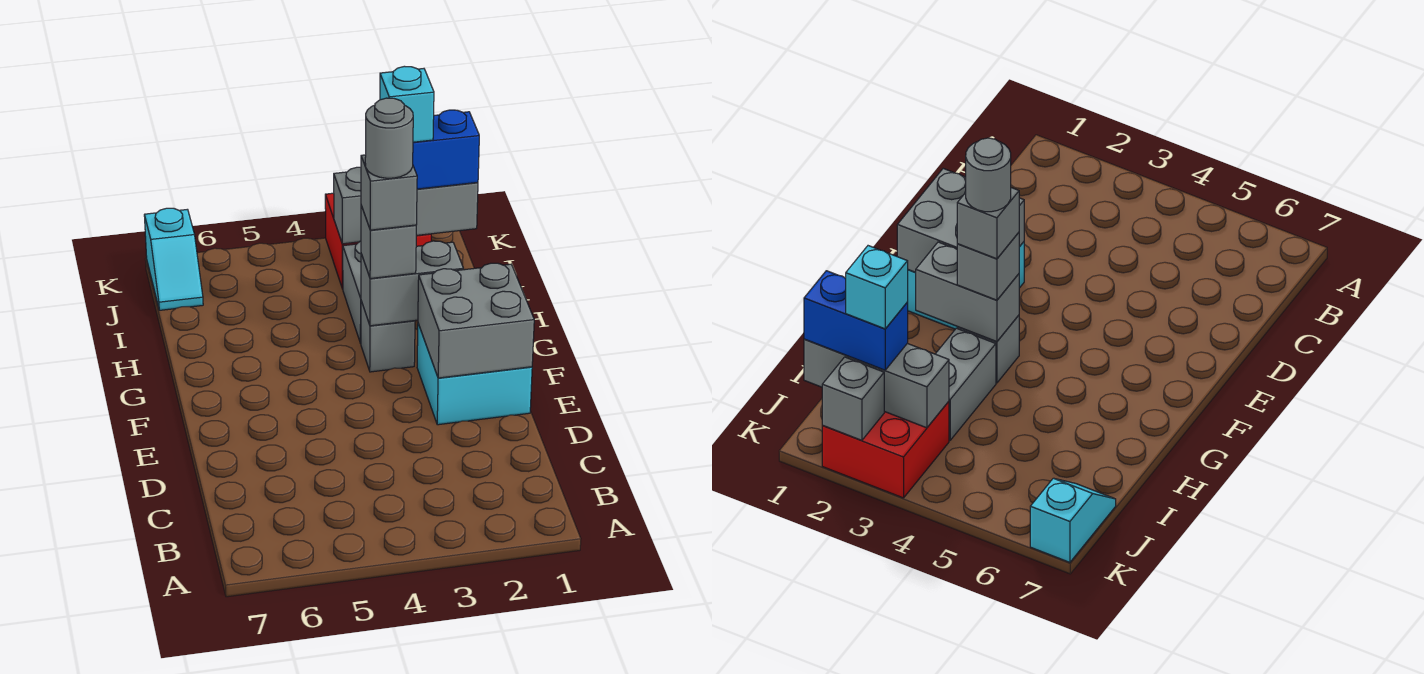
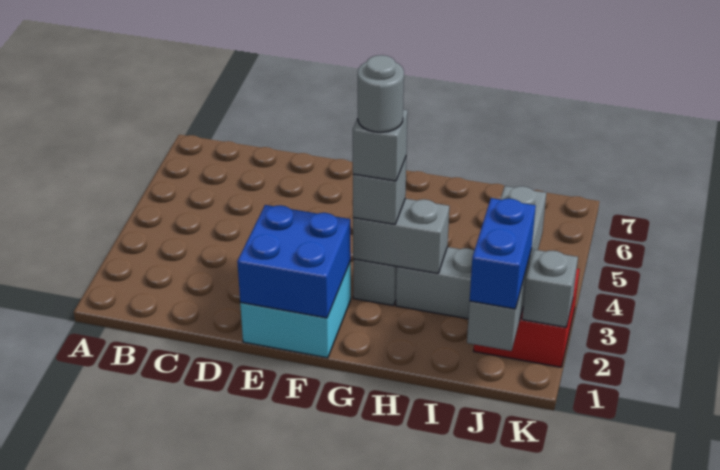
grey brick E1:F2 level 2 -> blue brick E1:F2 level 2
grey brick G2:G3 level 2 -> grey brick G3:H3 level 2
grey brick J1:J3 level 2 -> grey brick J1:J4 level 2
cyan brick J2 level 4 -> none
cyan slope J7:K7 level 1 top K -> none

